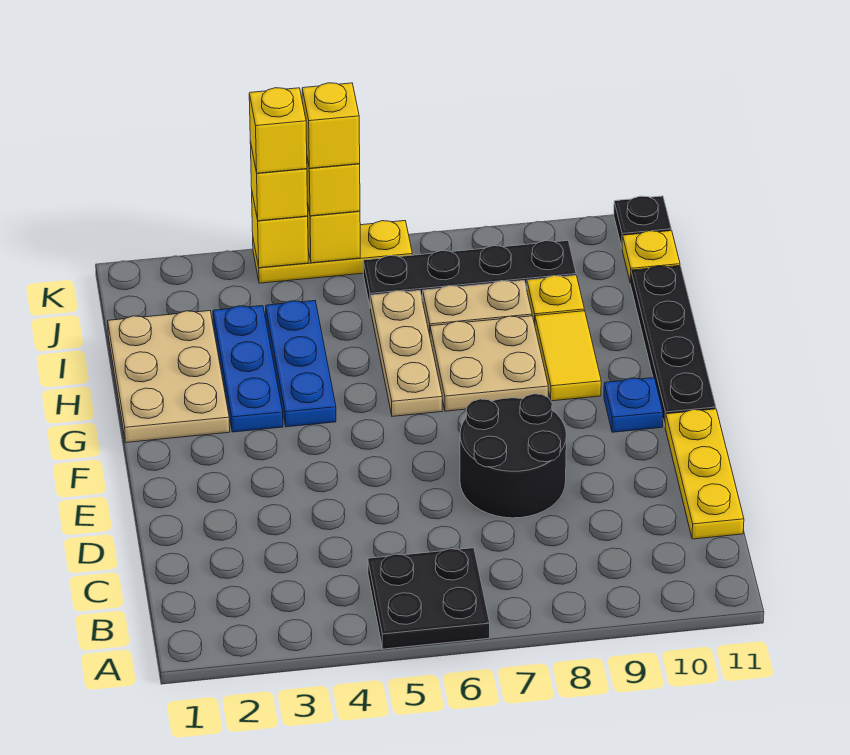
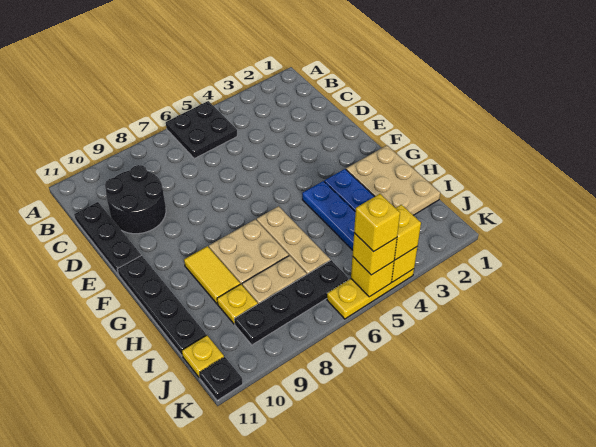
yellow plate C11:E11 level 1 -> black plate C11:E11 level 1
black round brick D7:E8 level 1 -> black round brick C9:D10 level 1
blue plate F10 level 1 -> none
yellow brick K4 level 4 -> none

